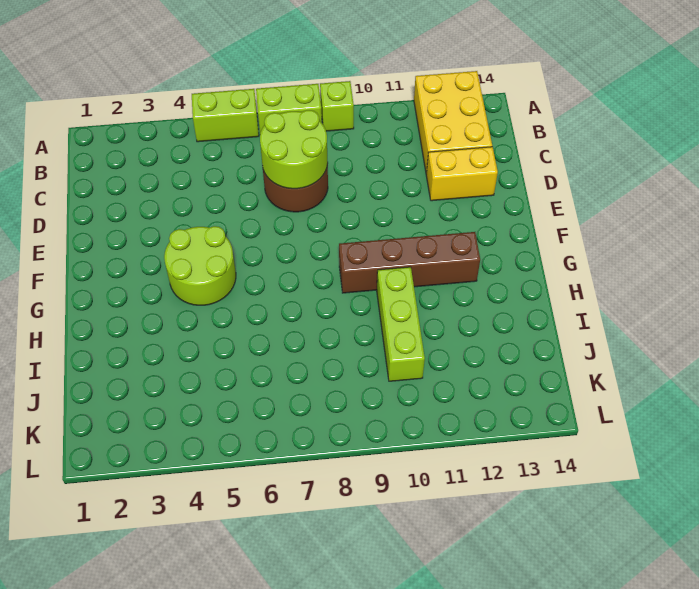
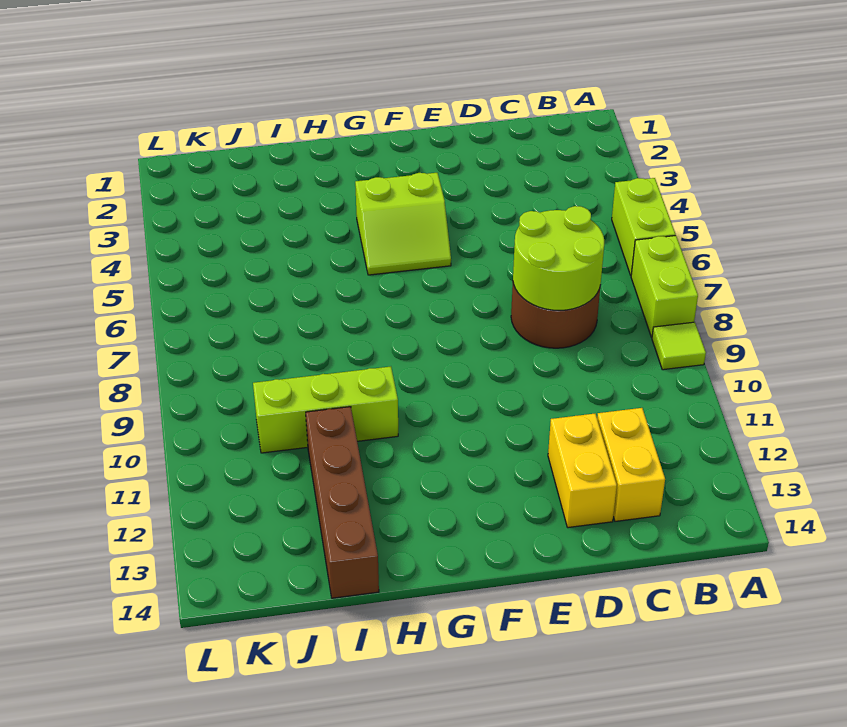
lime brick A9 level 1 -> lime tile A9 level 1
yellow brick A12:C13 level 1 -> yellow brick C12:C13 level 1
lime round brick F4:G5 level 1 -> lime slope F4:G5 level 1 top 4
brown brick G9:G12 level 1 -> brown brick I11:I14 level 1

